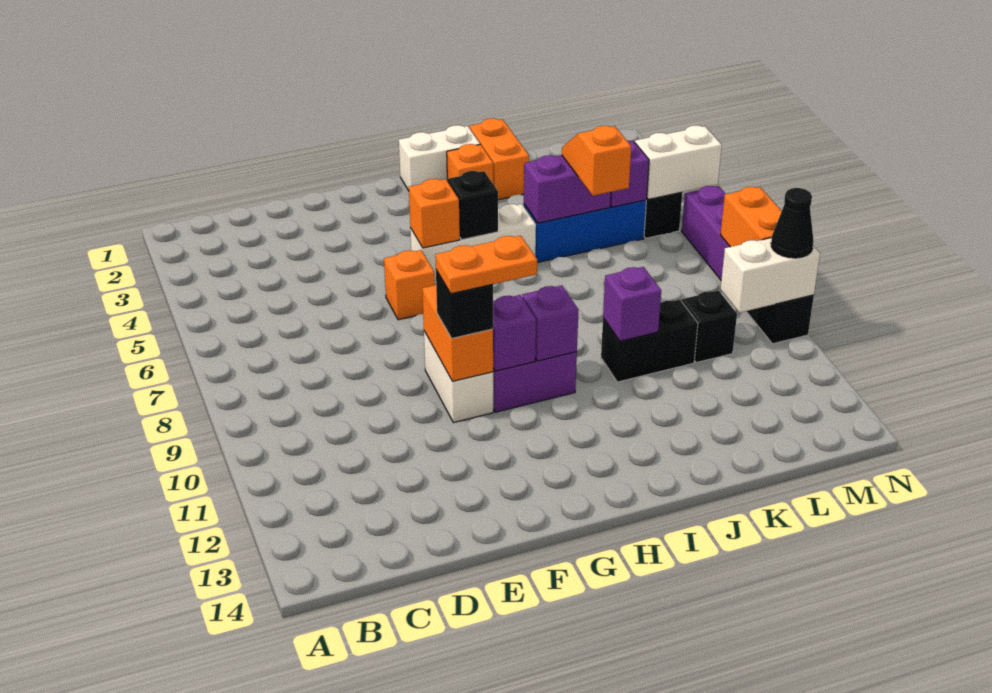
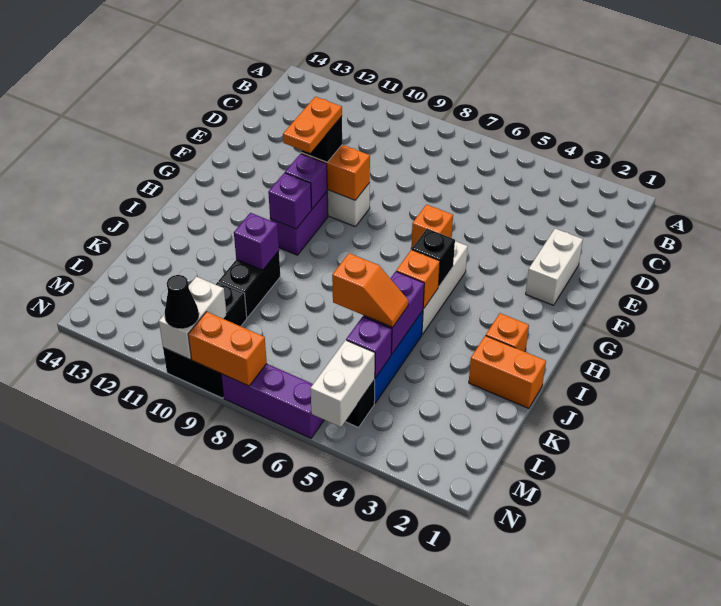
orange brick G5 level 2 -> orange brick I5 level 2
white brick H1:I1 level 1 -> white brick E2:F2 level 1

